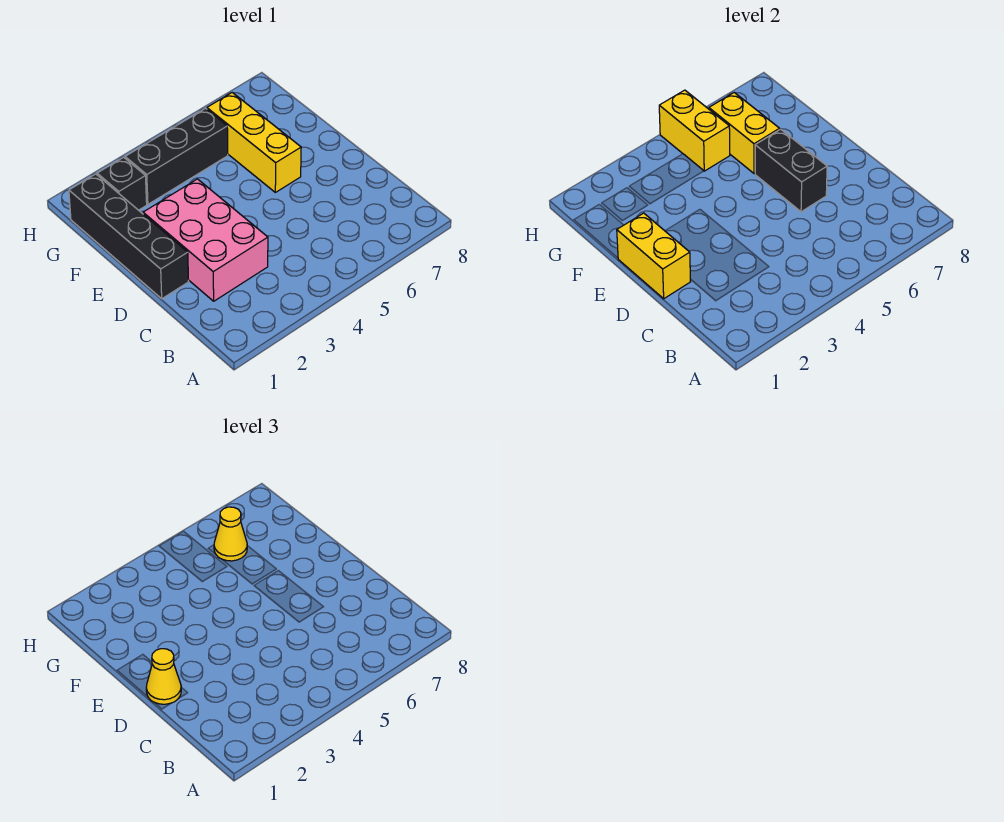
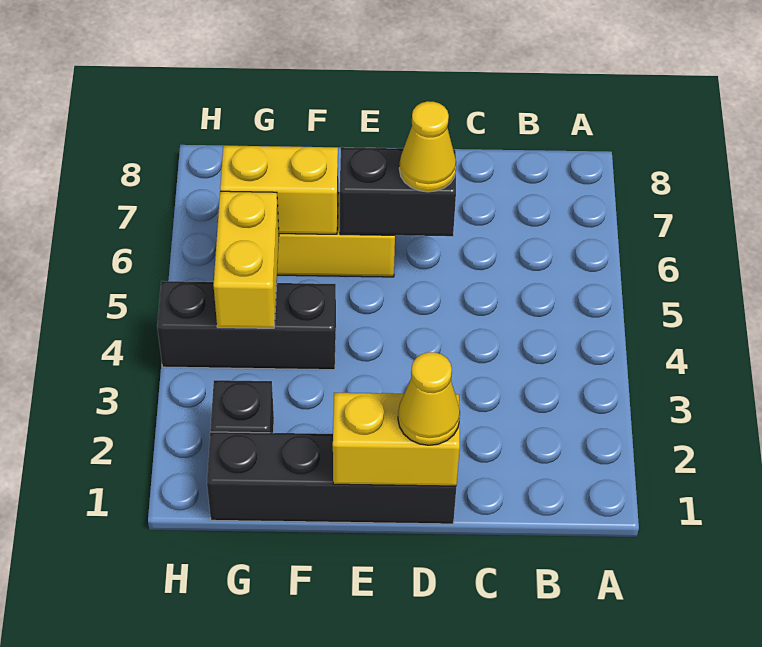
pink brick C2:E3 level 1 -> none
black brick G3:G5 level 1 -> black brick F4:H4 level 1
yellow brick G5:H5 level 2 -> yellow brick G4:G5 level 2
yellow cone G6 level 3 -> yellow cone D6 level 3

